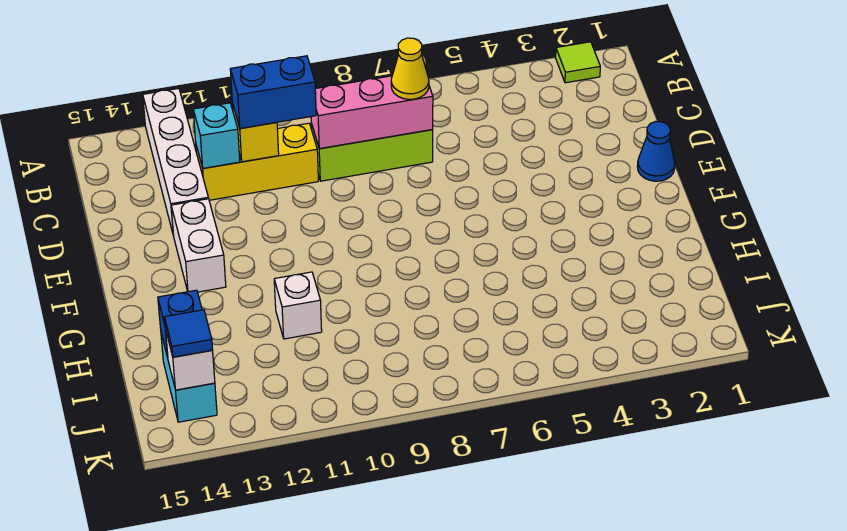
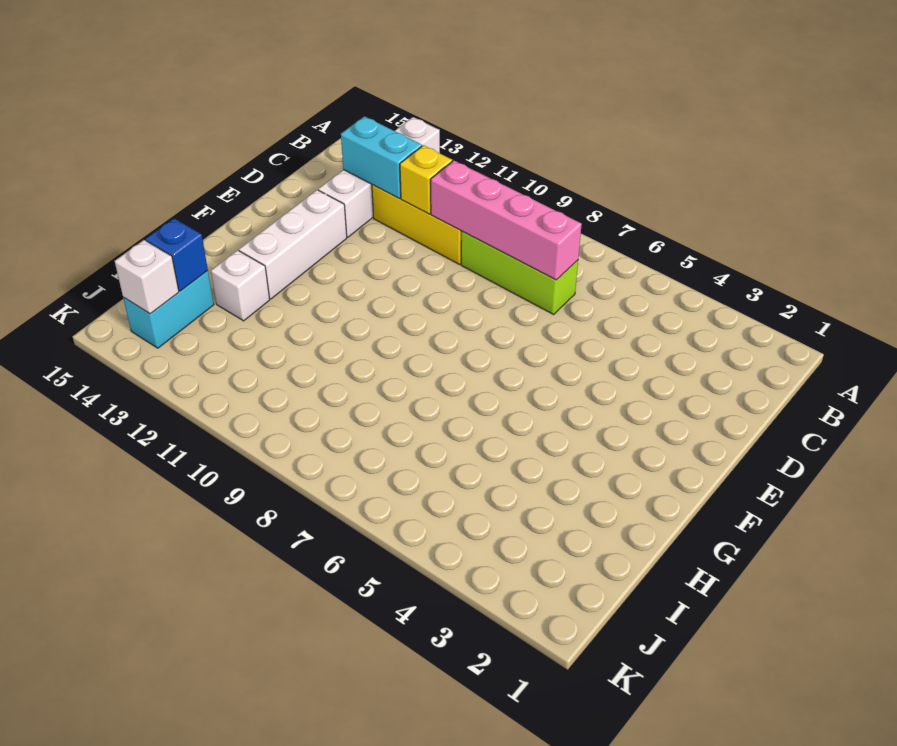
lime tile A2 level 1 -> none
pink brick C7:C9 level 2 -> pink brick C7:C10 level 2
yellow cone C7 level 3 -> none
blue brick C10:C11 level 3 -> none
cyan brick C12 level 2 -> cyan brick C12:C13 level 2
blue cone E1 level 1 -> none
white brick E13:F13 level 1 -> white brick E13:G13 level 1
white brick H11 level 1 -> white brick H13 level 1
blue tile J14 level 3 -> none

